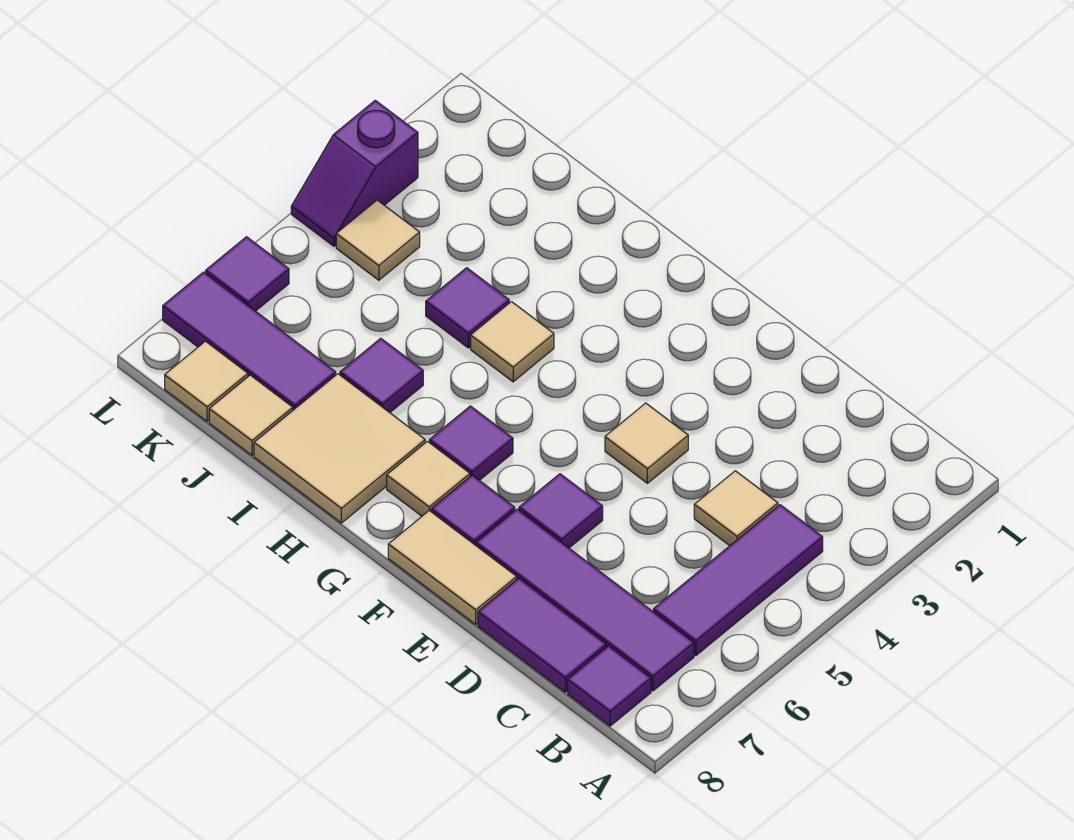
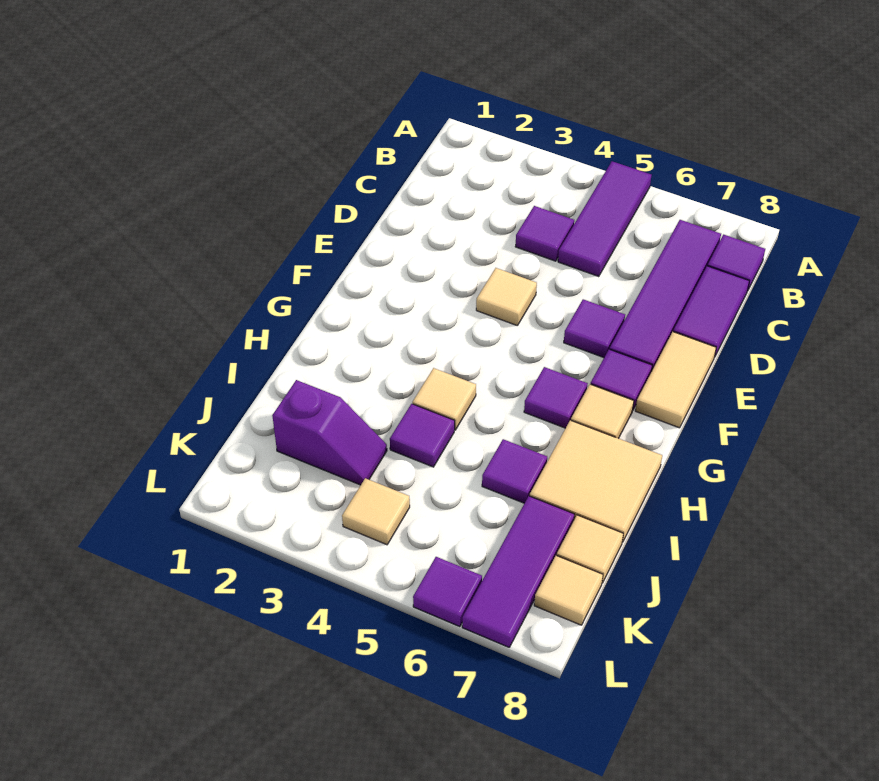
purple tile B4:B6 level 1 -> purple tile A5:C5 level 1
tan tile C4 level 1 -> purple tile C4 level 1
purple slope L3:L4 level 1 top 3 -> purple slope J2:J3 level 1 top 2

